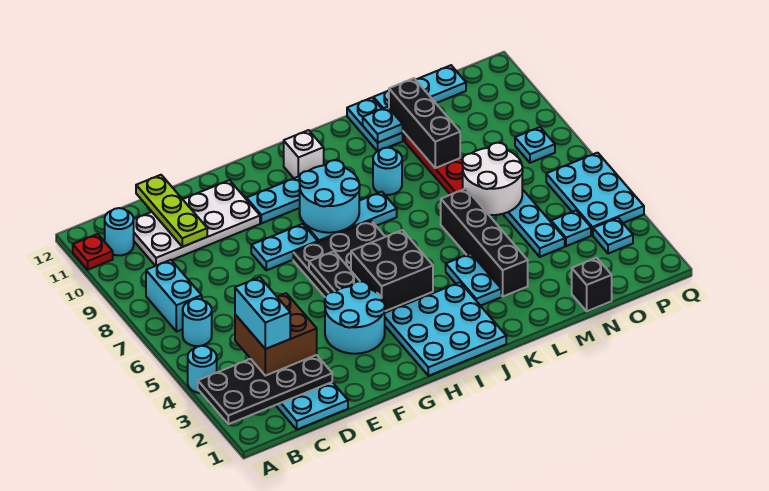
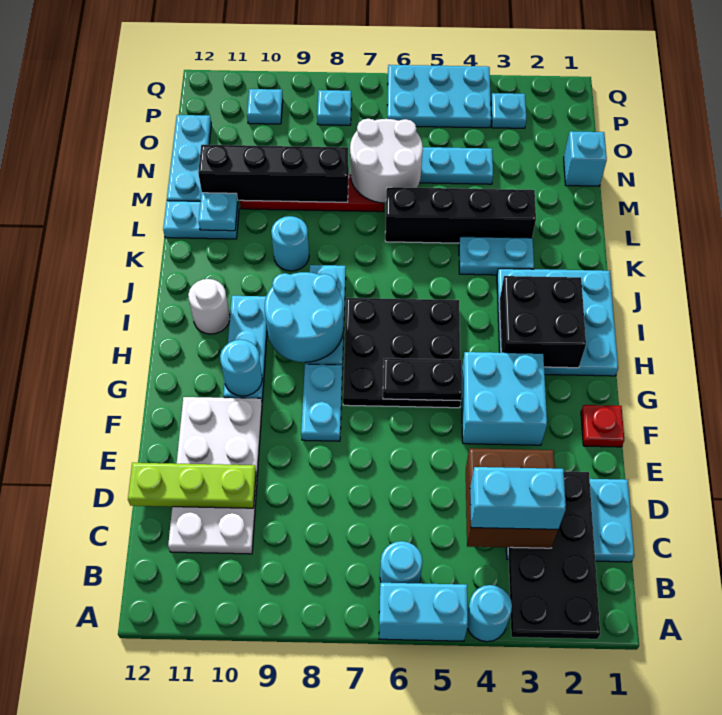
red plate A11 level 1 -> red plate F1 level 1
cyan brick B7:B8 level 1 -> cyan brick A5:A6 level 1
cyan round brick B11 level 1 -> cyan round brick G10 level 2
cyan round brick F3:G4 level 1 -> cyan brick F3:G4 level 1
black brick H4:I5 level 2 -> black brick H2:I3 level 2
white brick I11 level 1 -> white round brick I11 level 1
black brick M9:M11 level 2 -> black brick M8:M11 level 2
black brick N1 level 1 -> cyan brick N1 level 1
cyan plate O4 level 1 -> cyan plate P10 level 1

